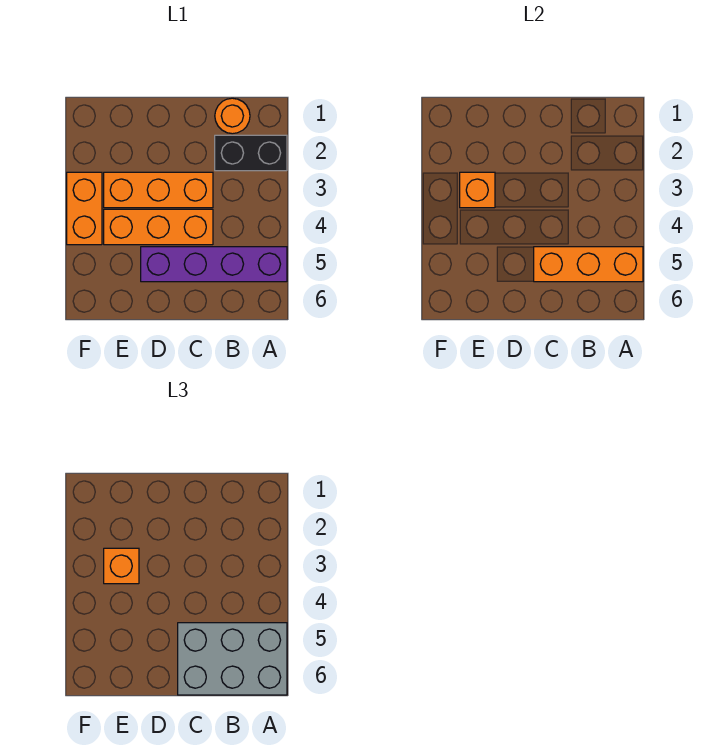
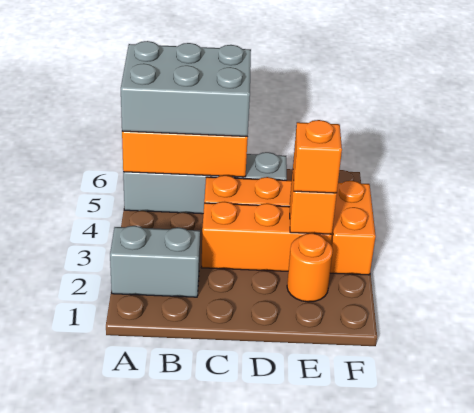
black brick A2:B2 level 1 -> grey brick A2:B2 level 1
purple brick A5:D5 level 1 -> grey brick A5:D5 level 1
orange round brick B1 level 1 -> orange round brick E2 level 1

